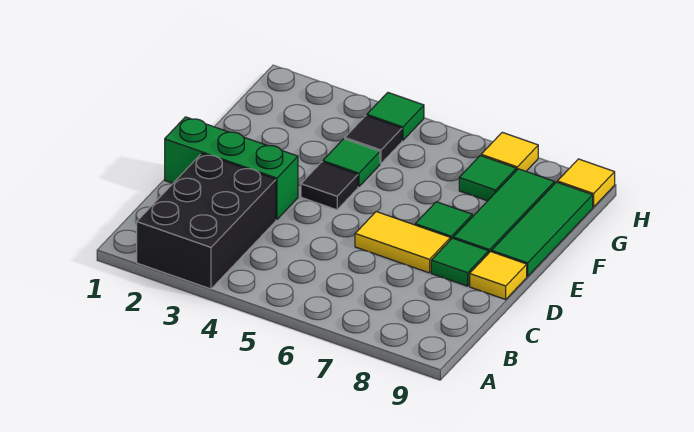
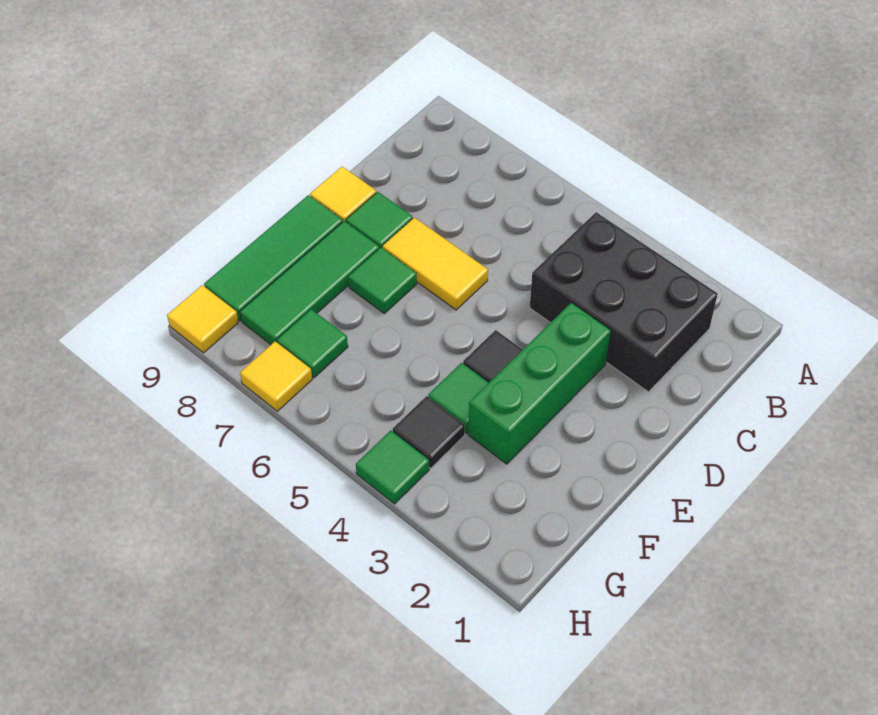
black brick A2:C3 level 1 -> black brick B2:C4 level 1
green brick D1:D3 level 1 -> green brick D3:F3 level 1

